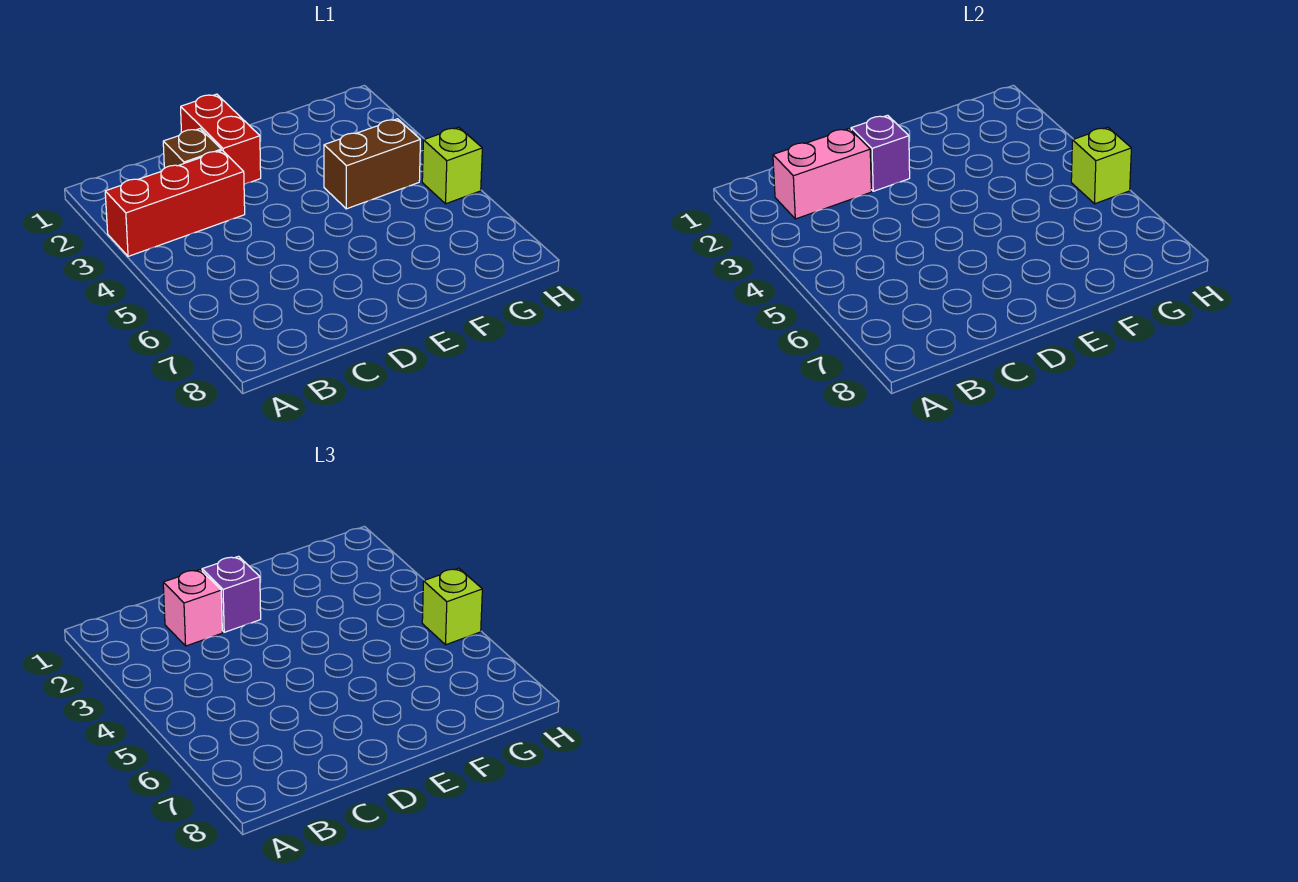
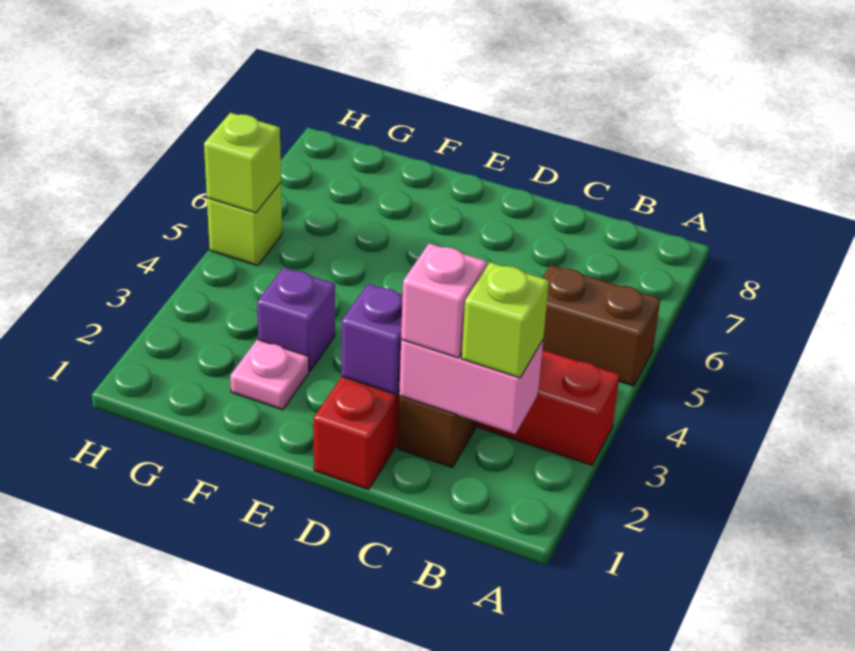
purple brick D2 level 3 -> purple brick F3 level 1
none -> pink plate F2 level 1
brown brick F4:G4 level 1 -> brown brick A5:B5 level 1
lime brick H5 level 3 -> lime brick B2 level 3

